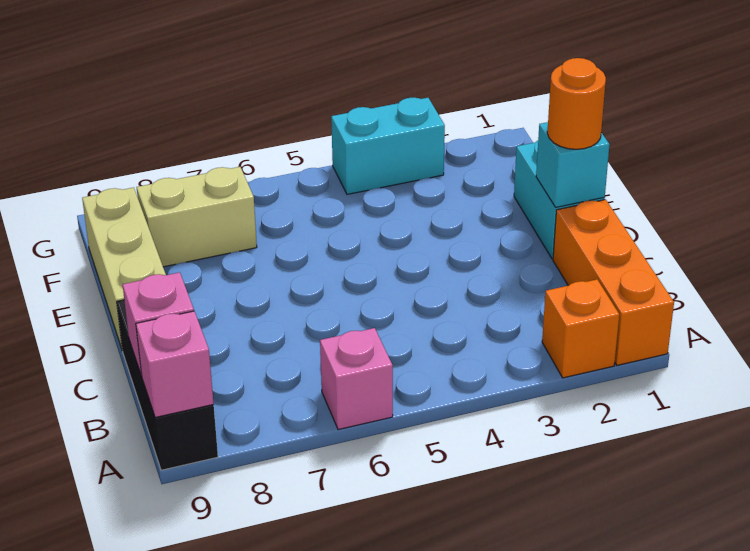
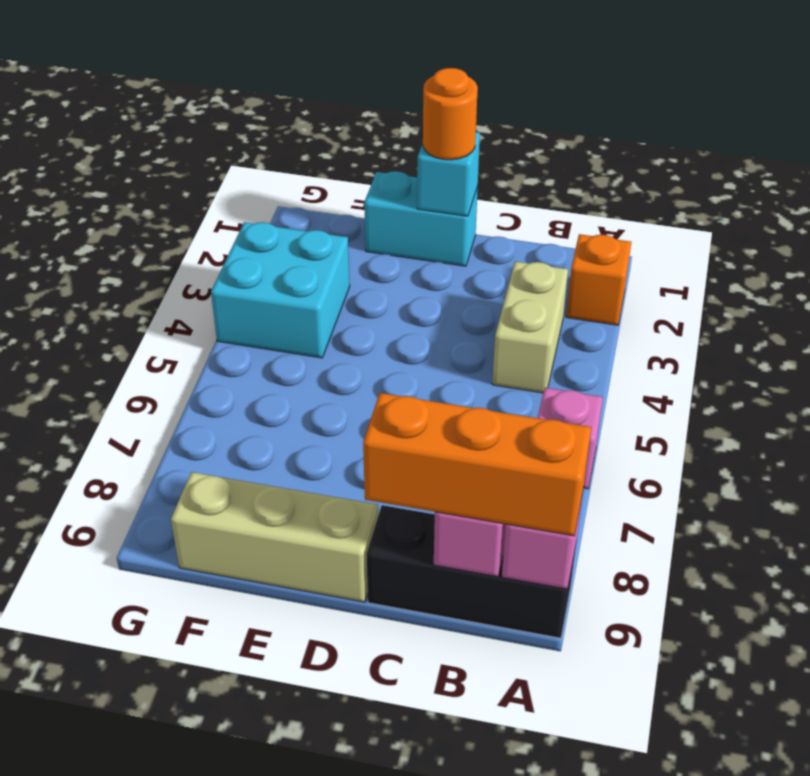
orange brick A1:C1 level 1 -> orange brick A9:C9 level 3
tan brick F7:F8 level 1 -> tan brick B3:B4 level 1
cyan brick G3:G4 level 1 -> cyan brick F3:G4 level 1

